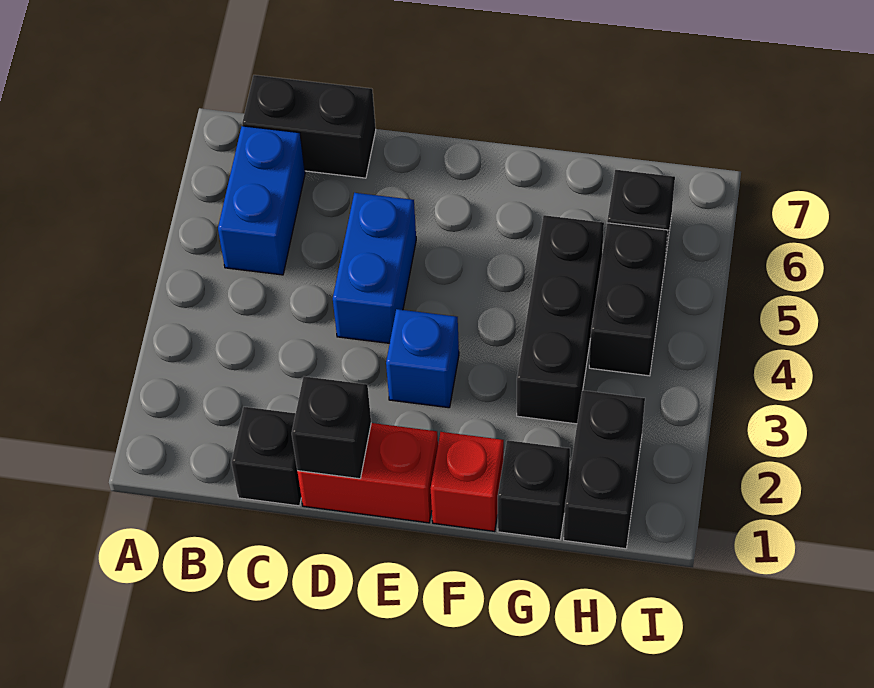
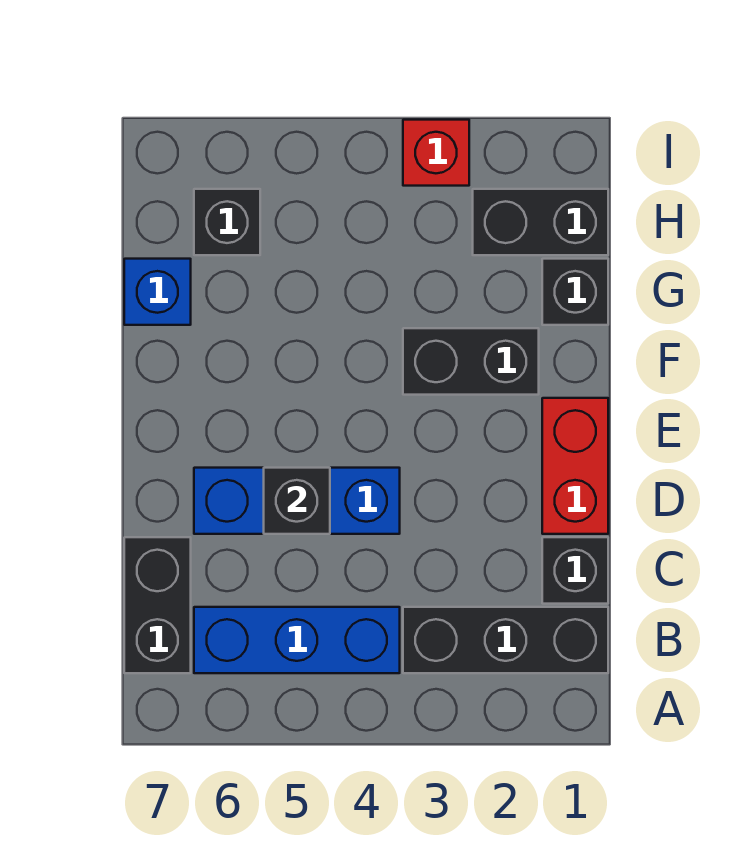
blue brick B5:B6 level 1 -> blue brick B4:B6 level 1
black brick D1 level 2 -> black brick D5 level 2
blue brick D4:D5 level 1 -> blue brick D4:D6 level 1
blue brick E3 level 1 -> blue brick G7 level 1
red brick F1 level 1 -> red brick I3 level 1
black brick G3:G5 level 1 -> black brick B1:B3 level 1
black brick H4:H5 level 1 -> black brick F2:F3 level 1

